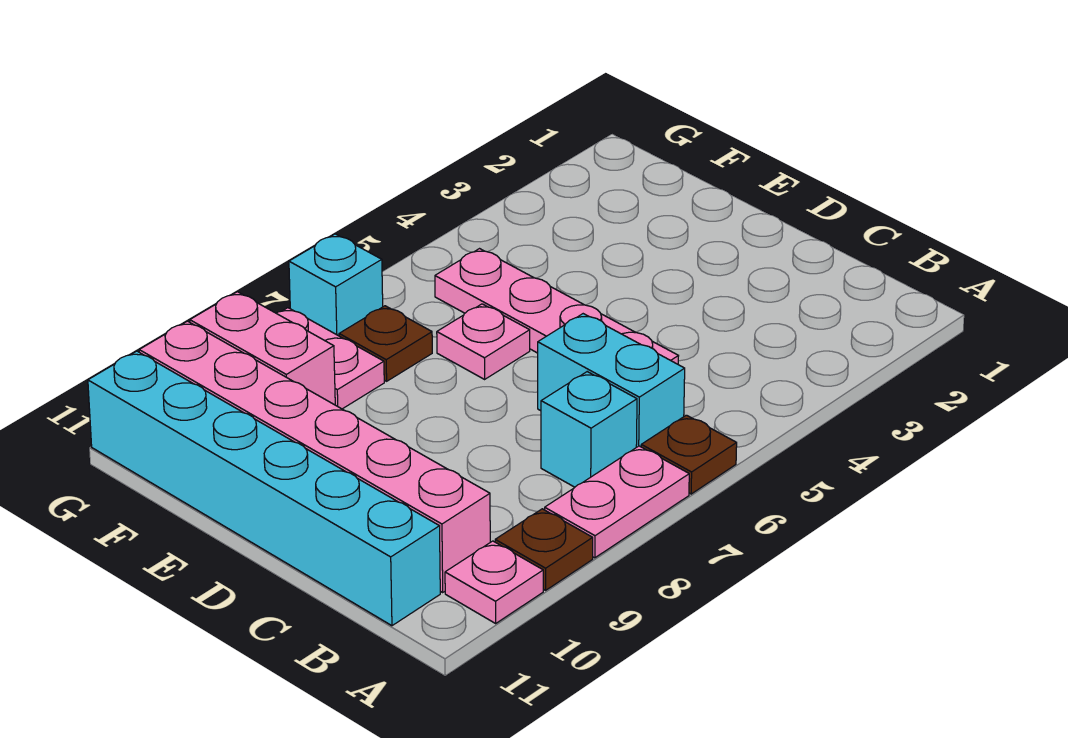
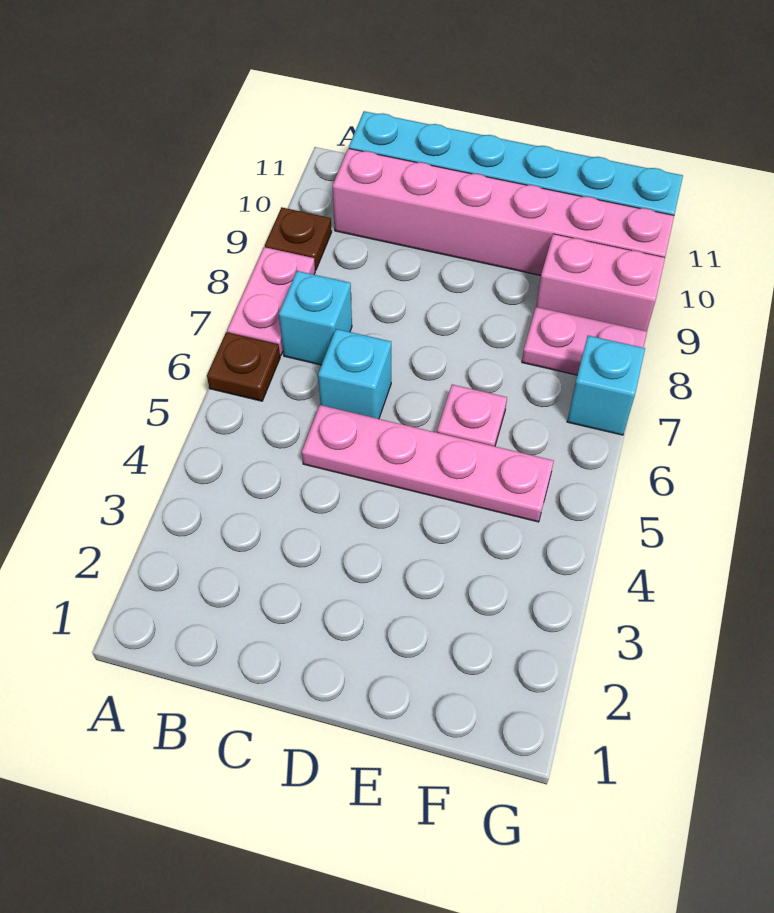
pink plate A10 level 1 -> none
cyan brick B6:C6 level 1 -> cyan brick C6 level 1
brown plate F7 level 1 -> none

